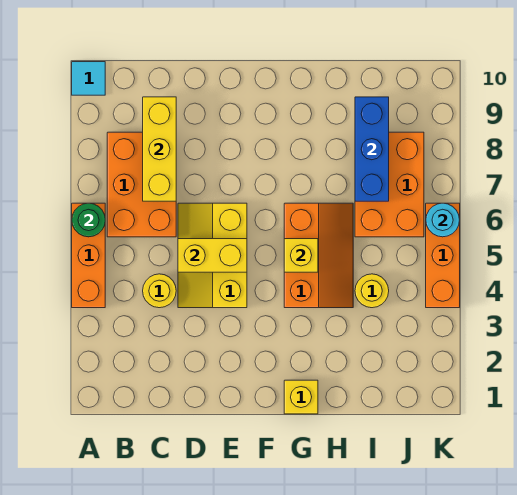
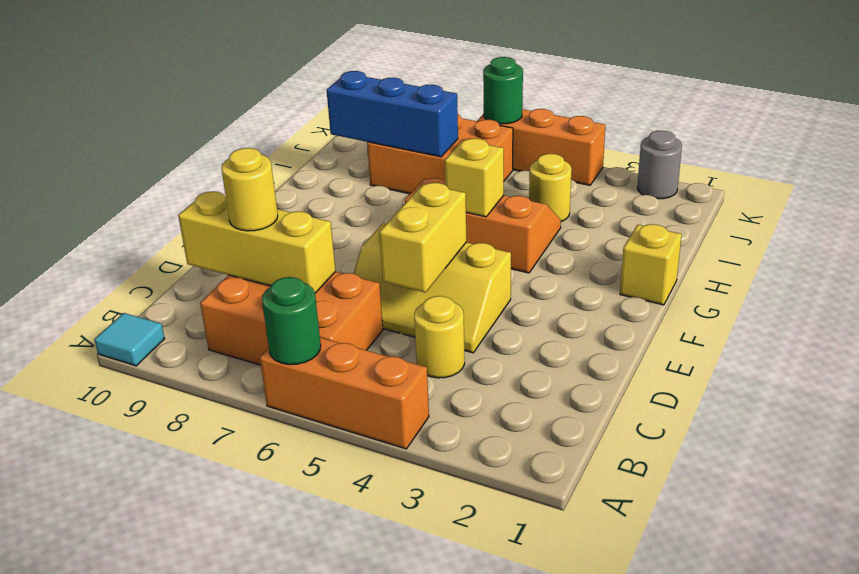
none -> yellow round brick C8 level 3
none -> grey round brick K2 level 1
cyan round brick K6 level 2 -> green round brick K6 level 2

